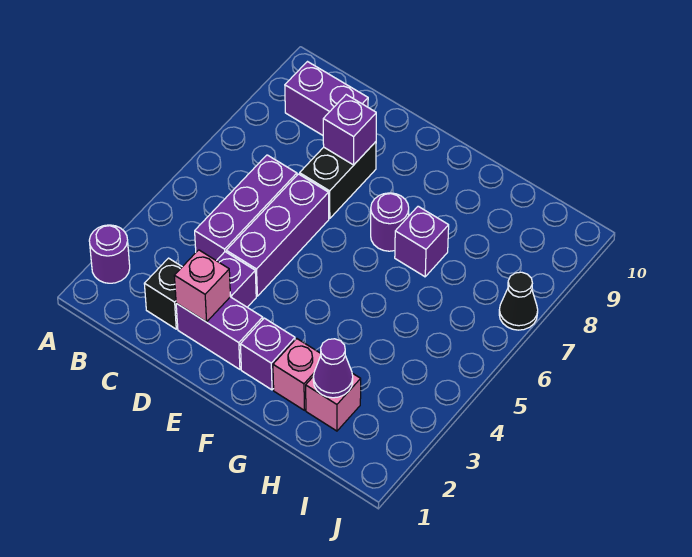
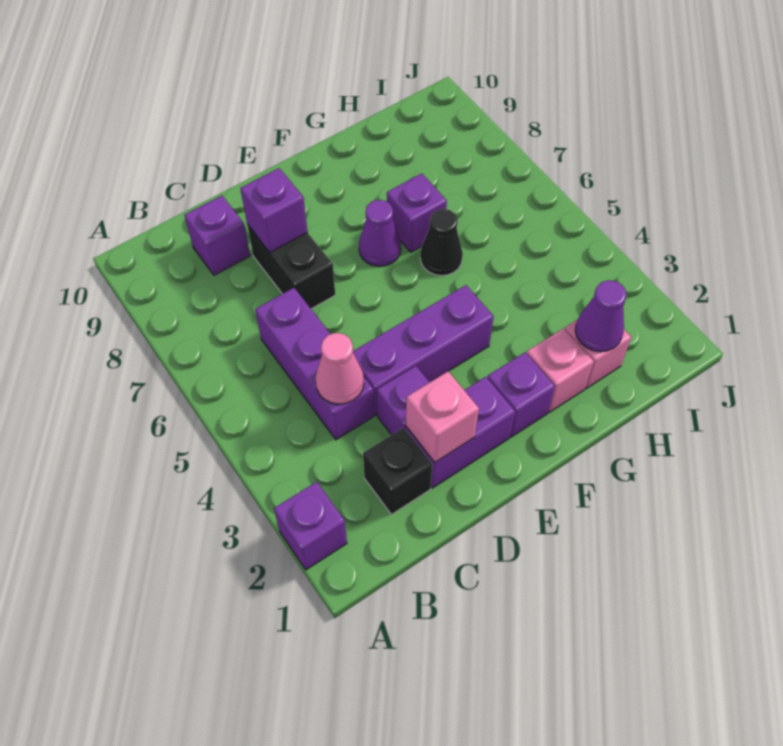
purple round brick A2 level 1 -> purple brick A2 level 1
purple brick B9:C9 level 1 -> purple brick C9 level 1
none -> pink cone C4 level 2
purple brick D4:D6 level 1 -> purple brick D4:F4 level 1
purple round brick F7 level 1 -> purple cone F7 level 1
black cone J7 level 1 -> black cone G6 level 1

